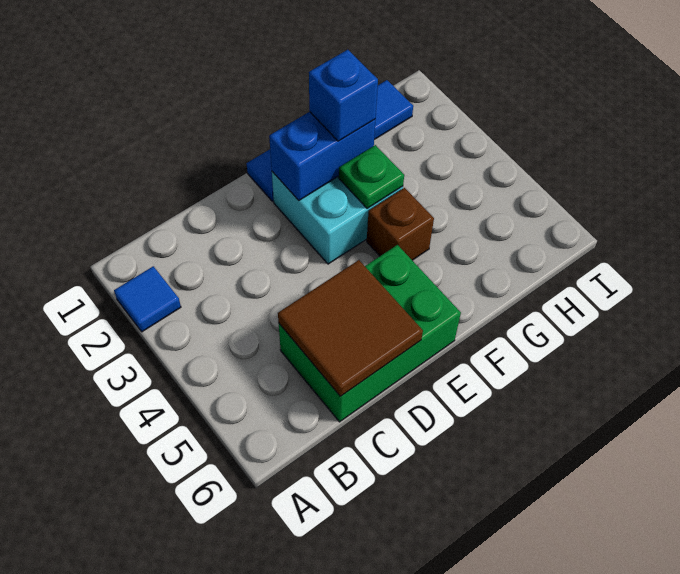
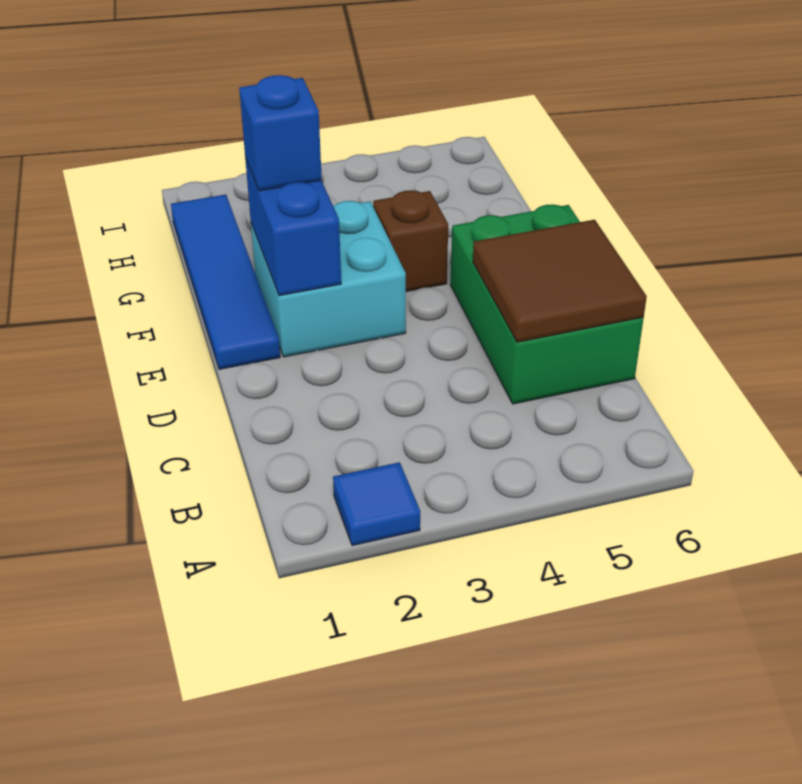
green plate F3 level 2 -> none

